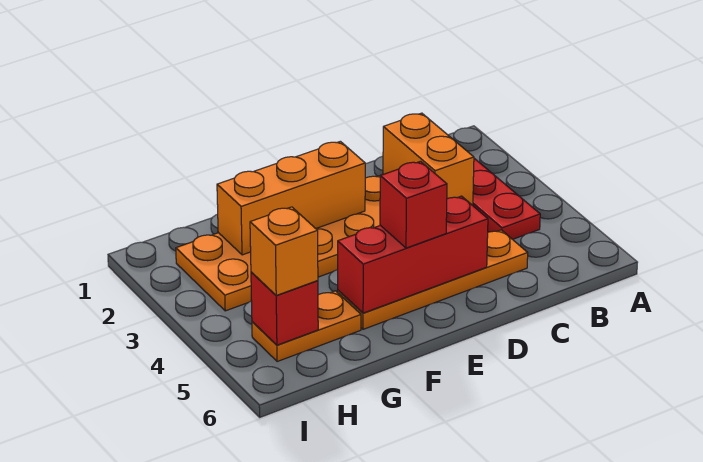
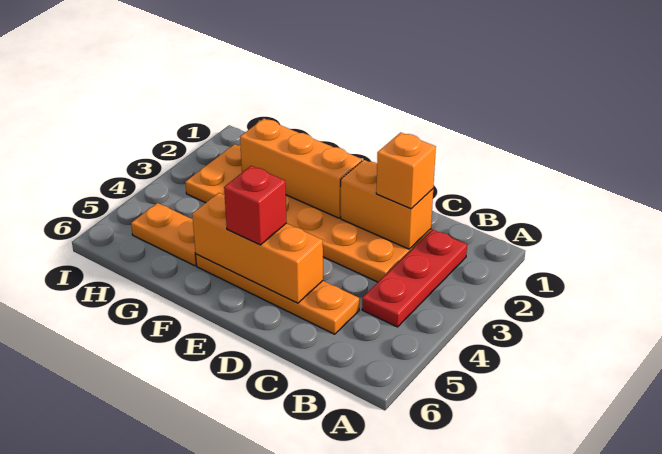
orange brick C2:C3 level 2 -> orange brick C2:D2 level 2
red brick D5:F5 level 2 -> orange brick D5:F5 level 2
red brick H5 level 2 -> none
orange brick H5 level 3 -> orange brick C2 level 3

